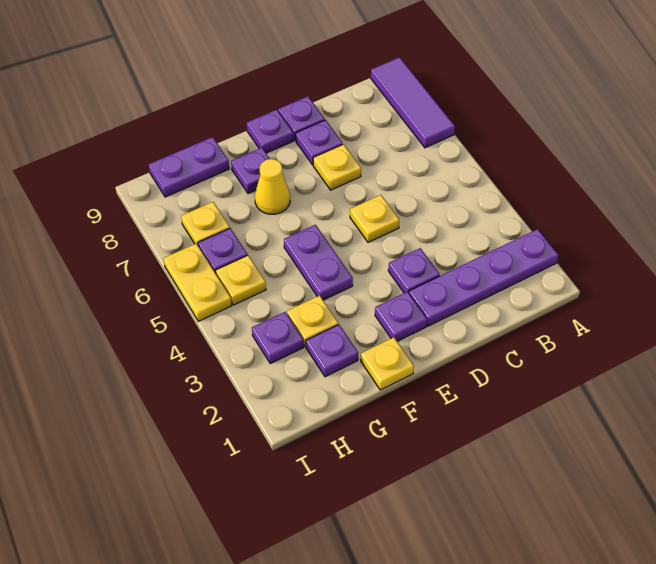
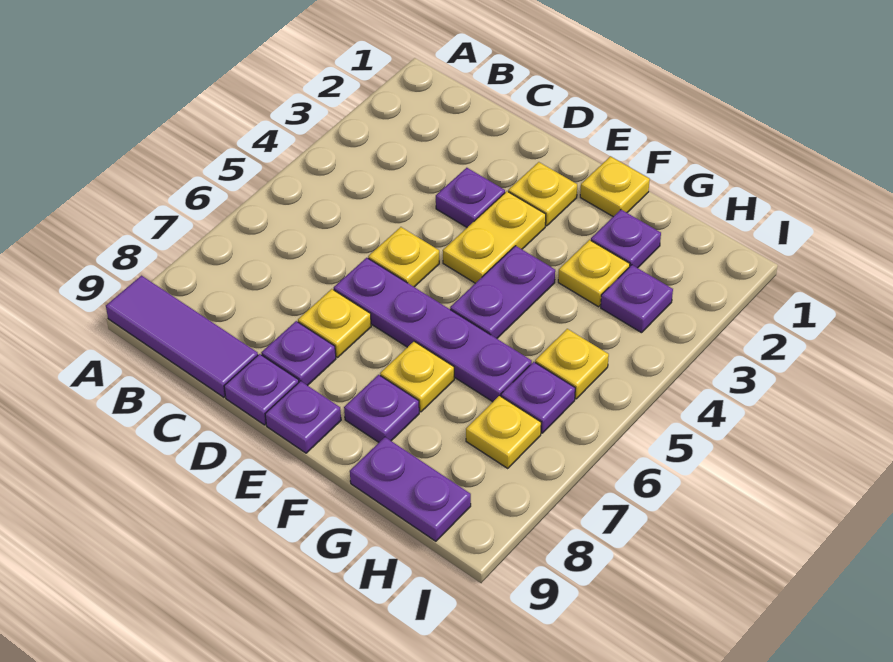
purple plate A2:D2 level 1 -> purple plate D6:G6 level 1
purple tile A7:A9 level 1 -> purple tile A9:C9 level 1
purple plate E2 level 1 -> yellow plate E2 level 1
yellow cone F7 level 1 -> yellow plate F7 level 1
yellow plate I5:I6 level 1 -> yellow plate E3:E4 level 1

